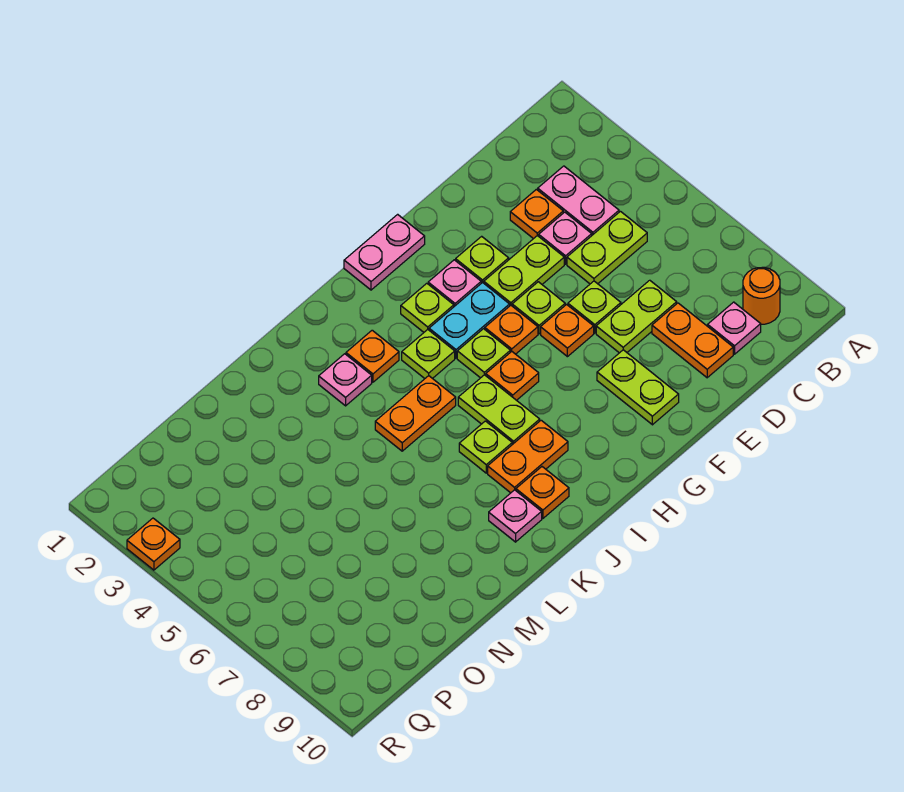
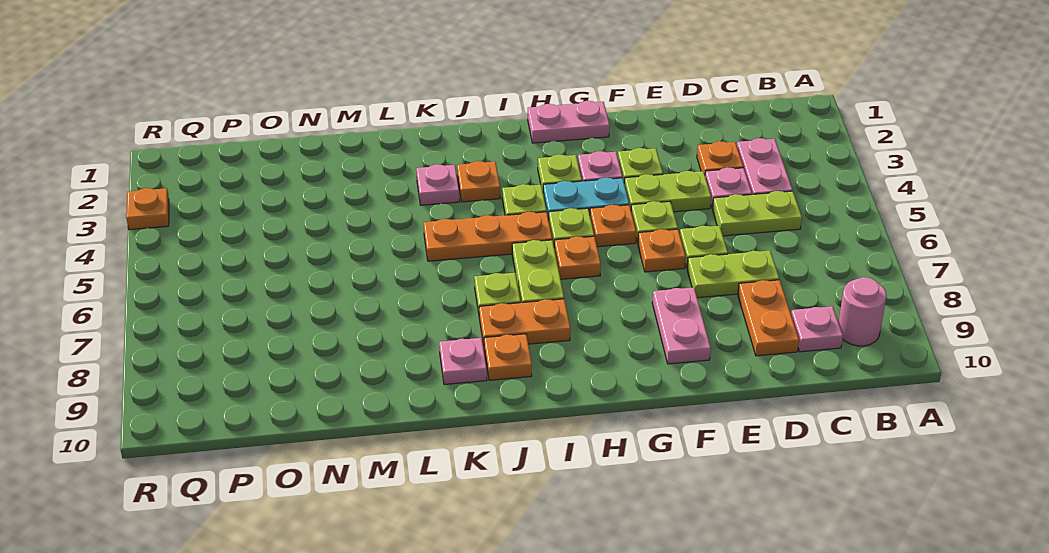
orange round brick B9 level 1 -> pink round brick B9 level 1
lime plate F8:F9 level 1 -> pink plate F8:F9 level 1
orange plate J5:K5 level 1 -> orange plate I5:K5 level 1

